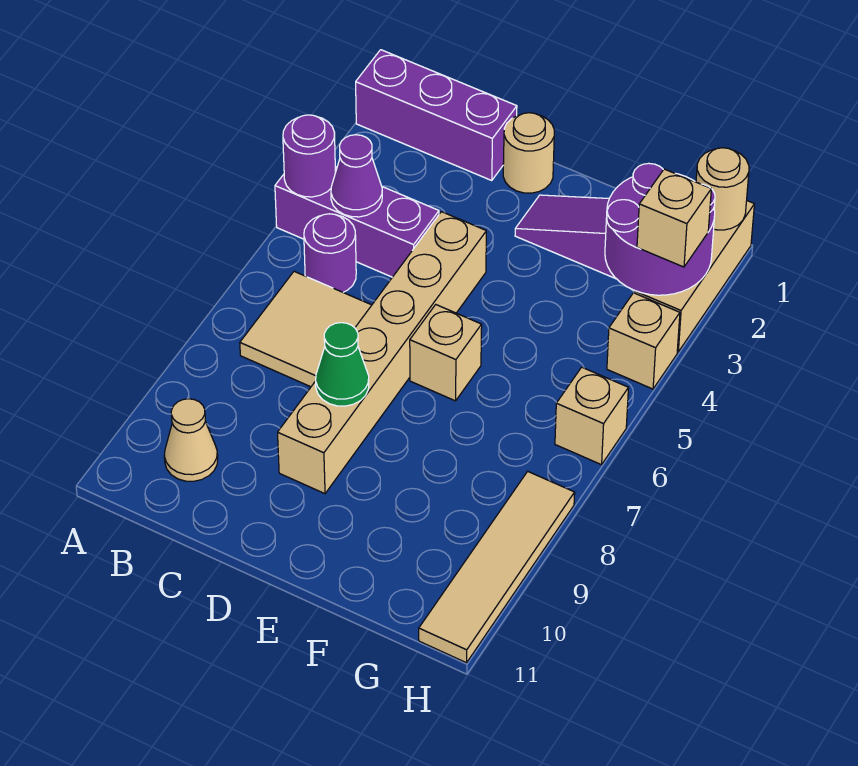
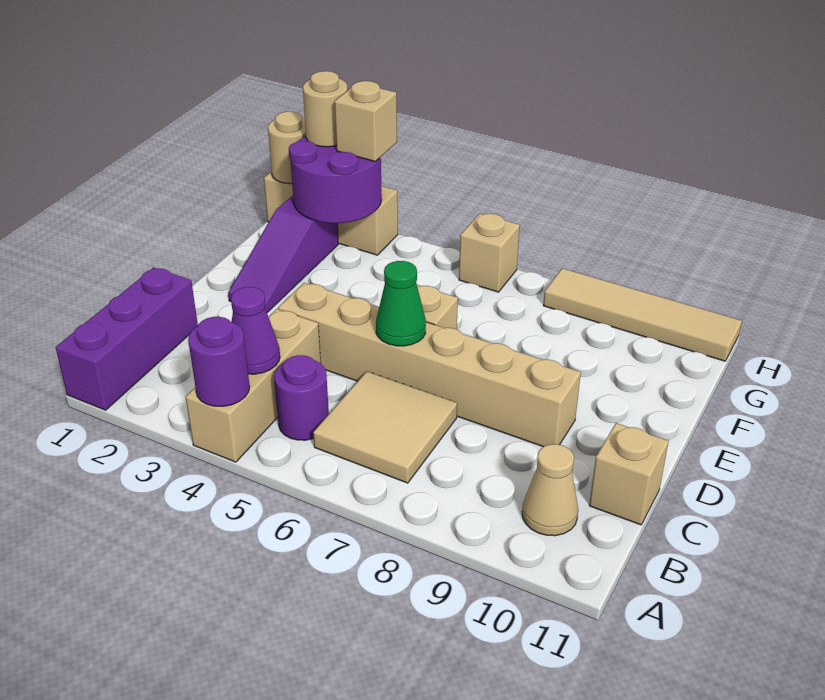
purple brick A4:C4 level 1 -> tan brick A4:C4 level 1
tan round brick D1 level 1 -> tan round brick H2 level 3
green cone D8 level 2 -> green cone D6 level 2
tan brick H4 level 1 -> tan brick C11 level 1

